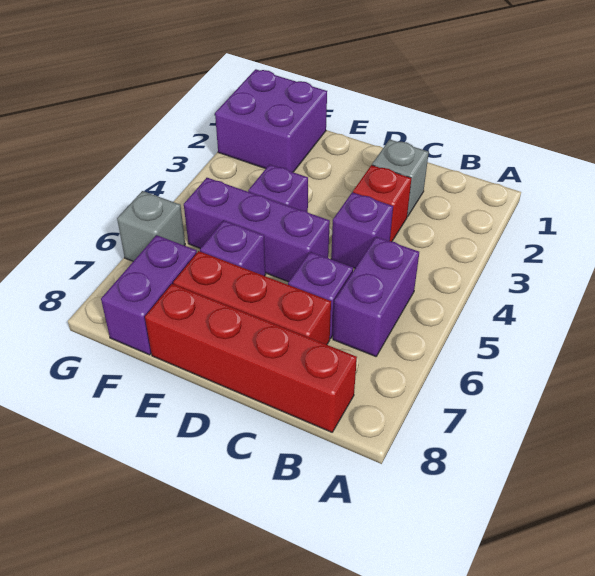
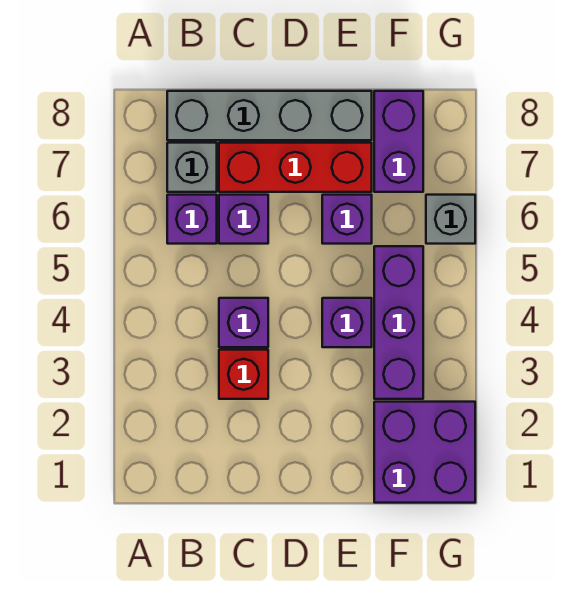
purple brick B5:B6 level 1 -> purple brick B6 level 1
red brick B8:E8 level 1 -> grey brick B8:E8 level 1
grey brick C2 level 1 -> grey brick B7 level 1
purple brick D5:F5 level 1 -> purple brick F3:F5 level 1

